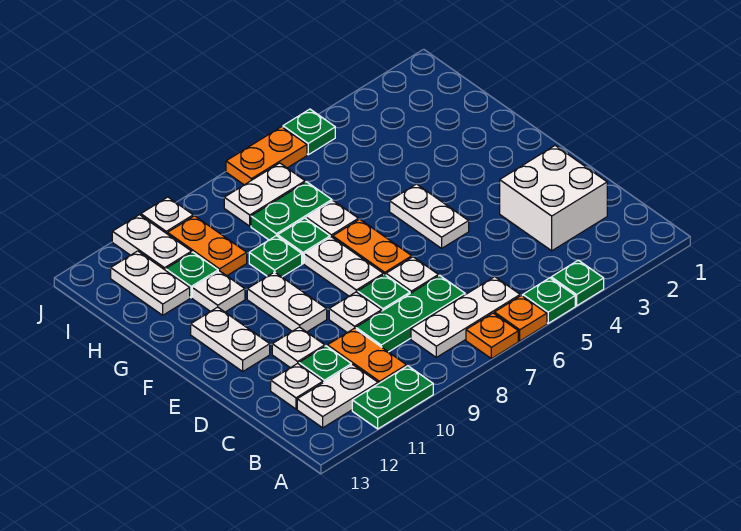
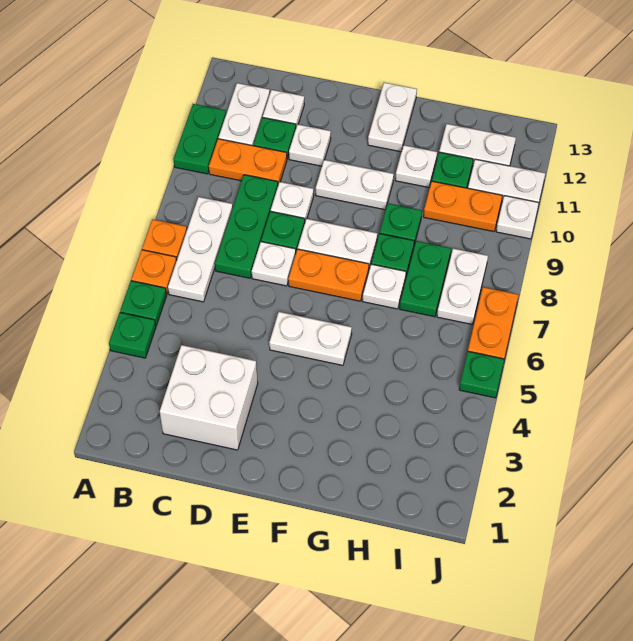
white plate E12:F12 level 1 -> white plate F12:F13 level 1

